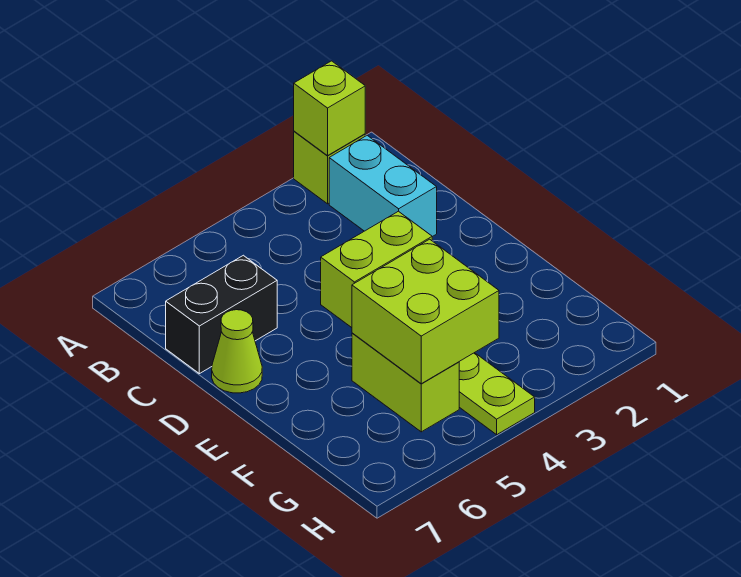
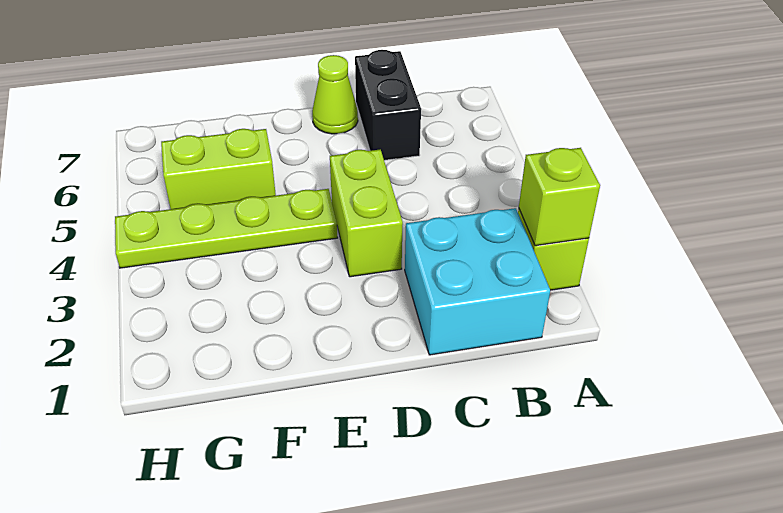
cyan brick B2:C2 level 1 -> cyan brick B1:C2 level 1
lime brick F4:G5 level 2 -> none

